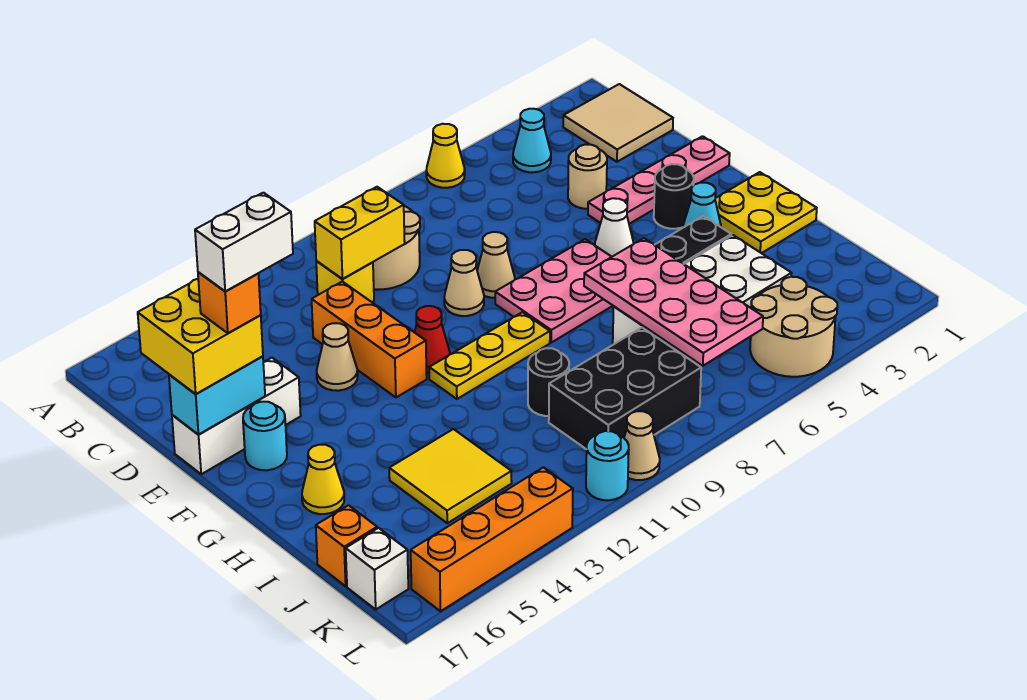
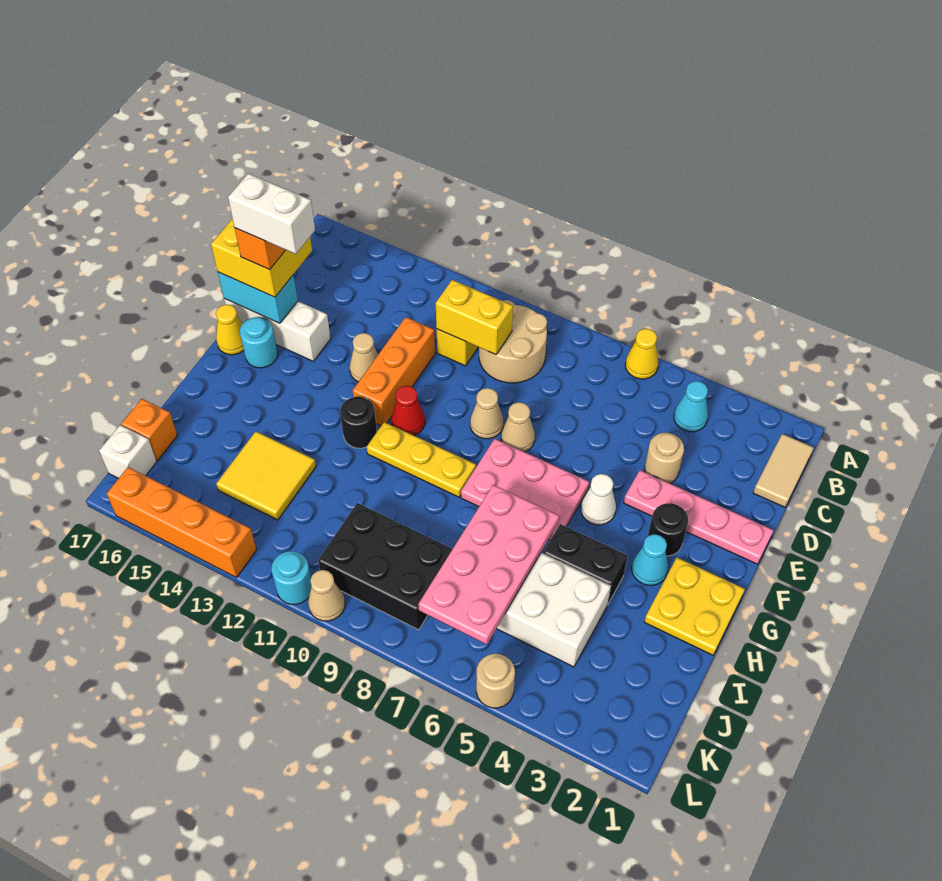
tan tile B1:C2 level 1 -> tan tile B1:C1 level 1
yellow cone H16 level 1 -> yellow cone F17 level 1
black round brick I10 level 1 -> black round brick G12 level 1
tan round brick K4:L5 level 1 -> tan round brick L5 level 1

